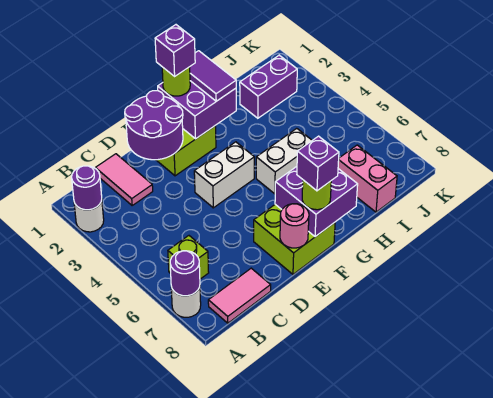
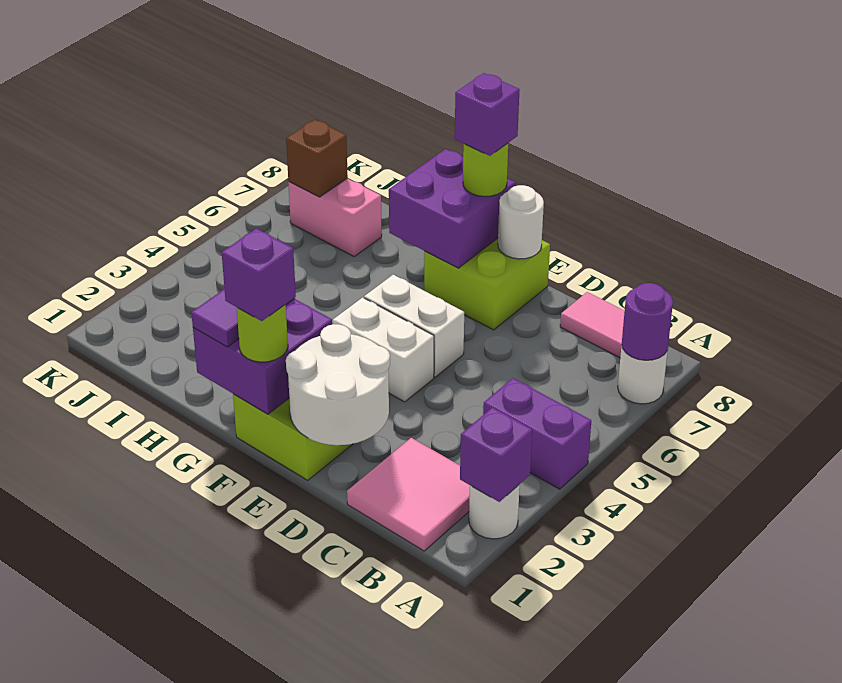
purple round brick A2 level 2 -> purple brick A2 level 2
lime brick B6 level 1 -> none
pink tile C1:C2 level 1 -> pink tile B1:C2 level 1
purple round brick D1:E2 level 2 -> white round brick D1:E2 level 2
pink round brick E8 level 2 -> white round brick E8 level 2
white brick G5:H5 level 1 -> white brick E5:F5 level 1
purple brick I2:J2 level 1 -> purple brick A4:B4 level 1
pink brick I7:I8 level 1 -> pink brick I7:J7 level 1
none -> brown brick J7 level 2

